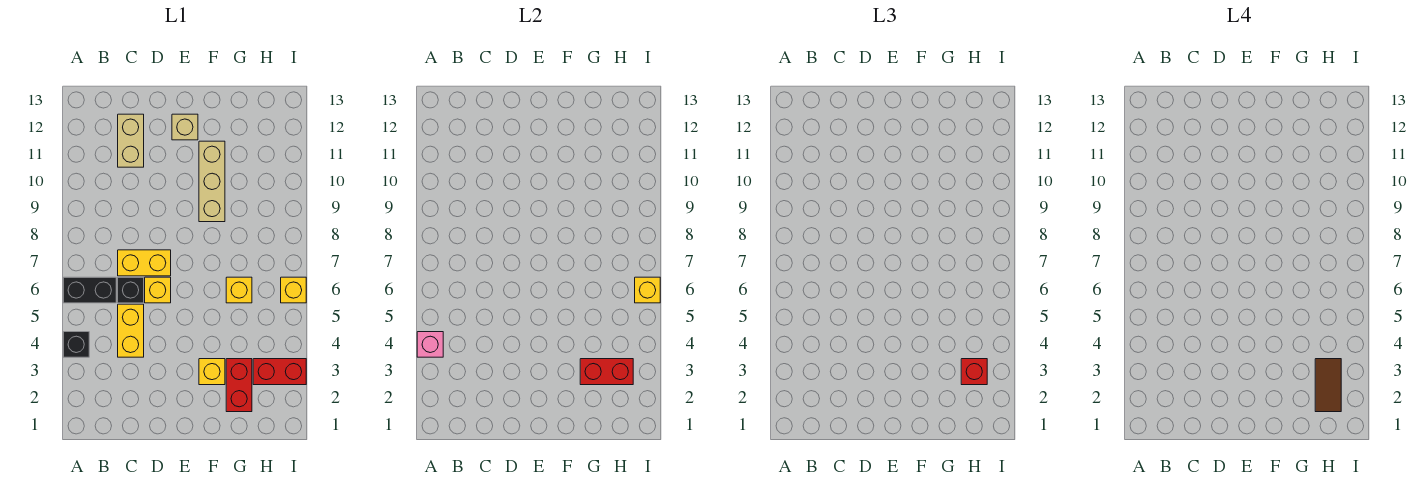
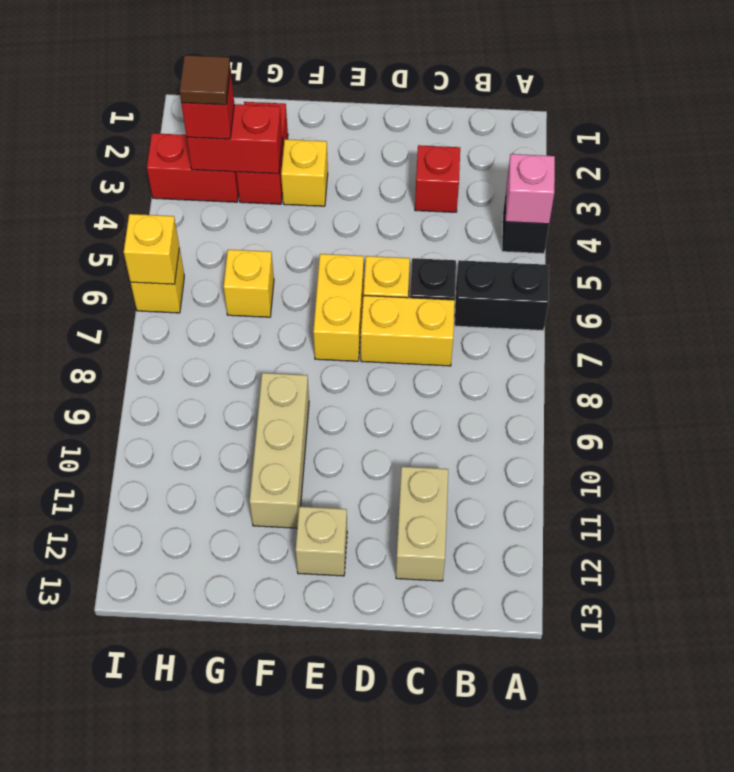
none -> red brick C3 level 1
yellow brick C4:C5 level 1 -> yellow brick E6:E7 level 1
brown tile H2:H3 level 4 -> brown tile H3 level 4

